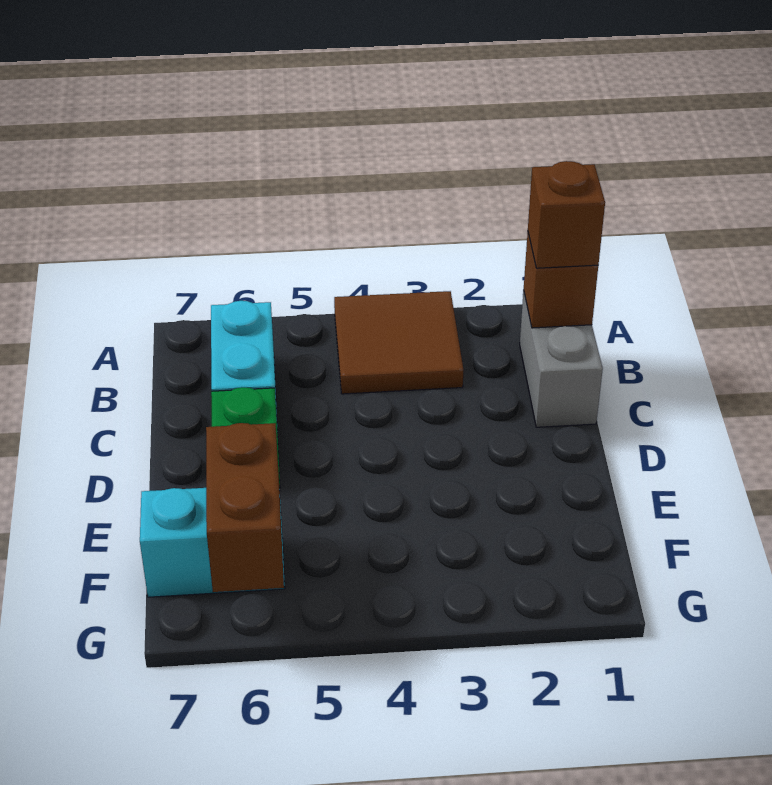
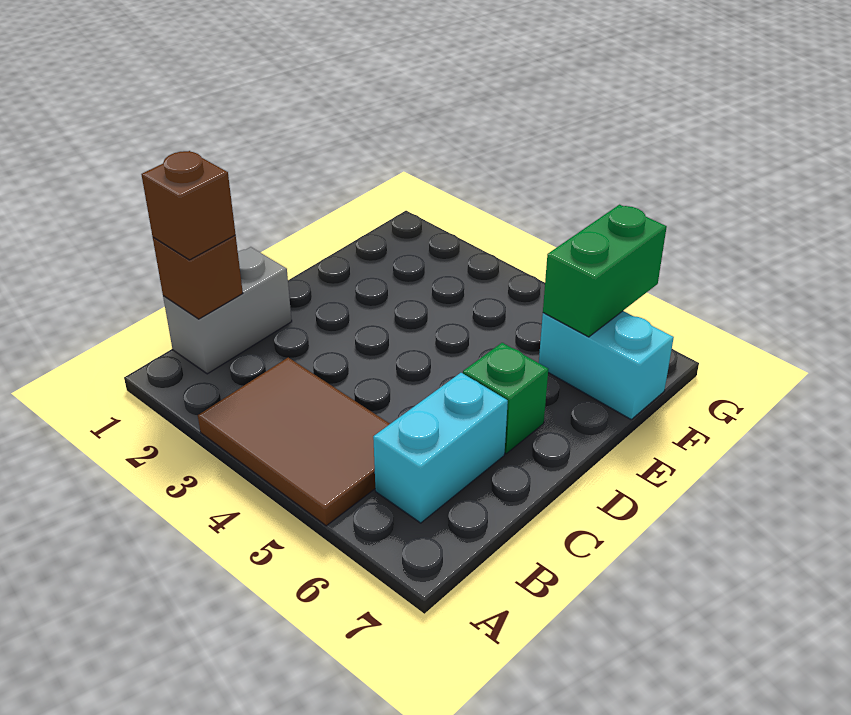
brown tile A3:B4 level 1 -> brown tile A3:B5 level 1
brown brick F6:G6 level 2 -> green brick F6:G6 level 2

